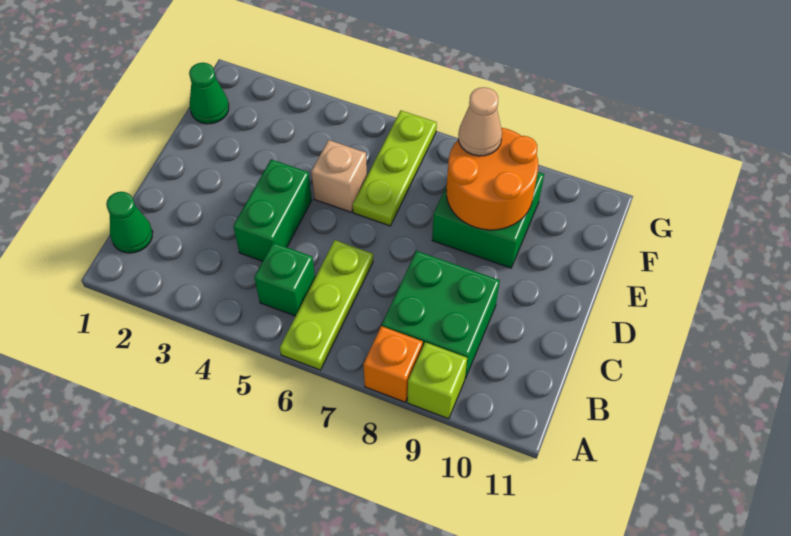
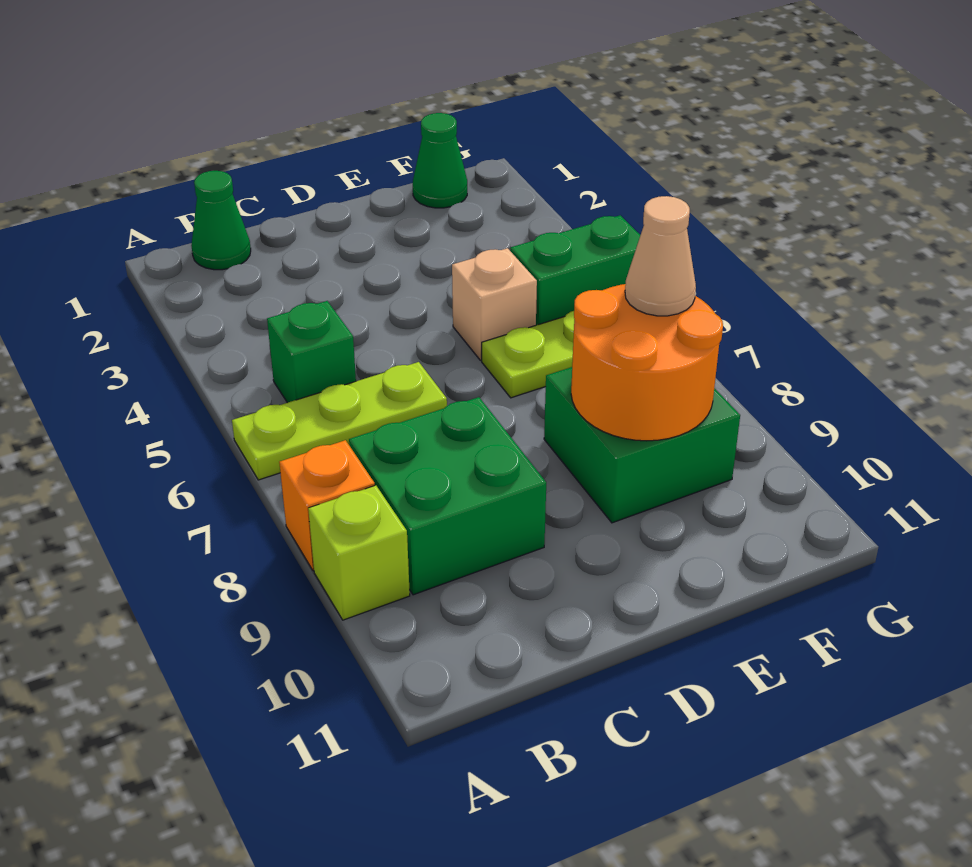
green brick C4:D4 level 1 -> green brick F5:G5 level 1

